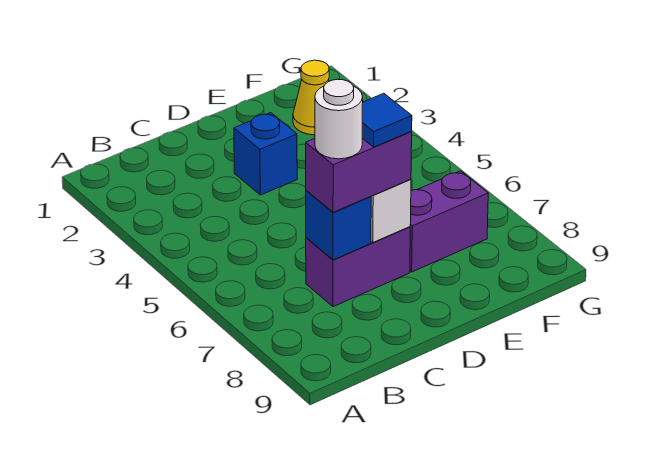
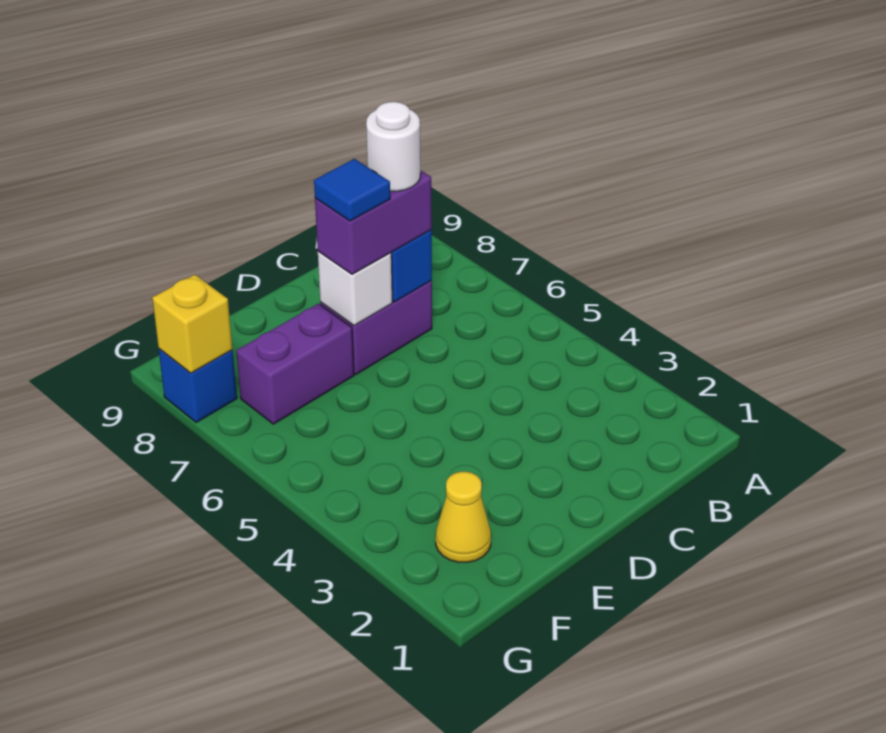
blue brick D3 level 1 -> blue brick G8 level 1
none -> yellow brick G8 level 2

